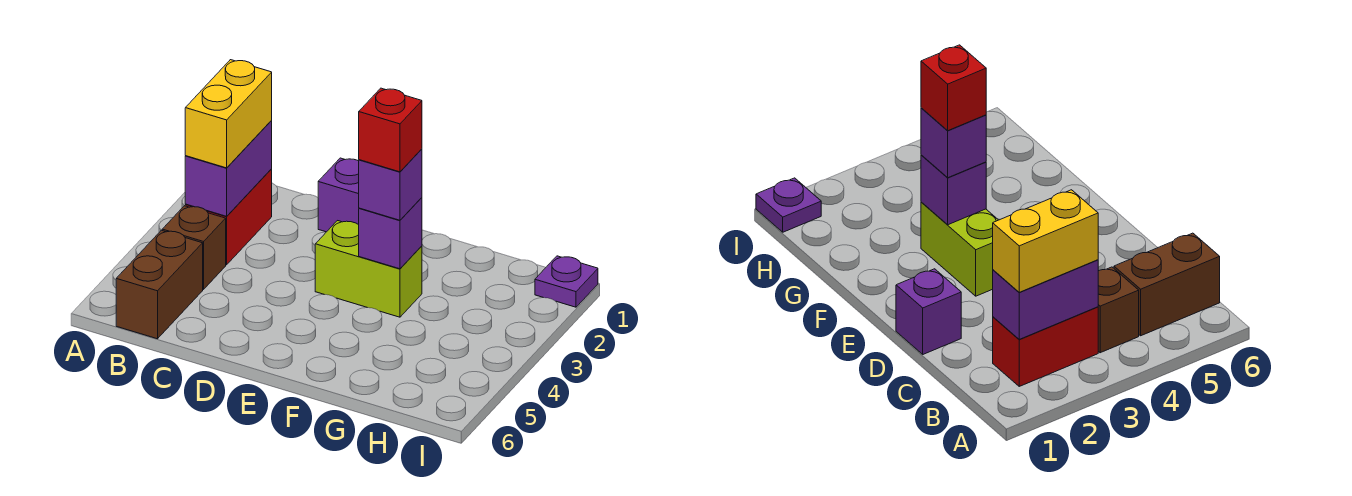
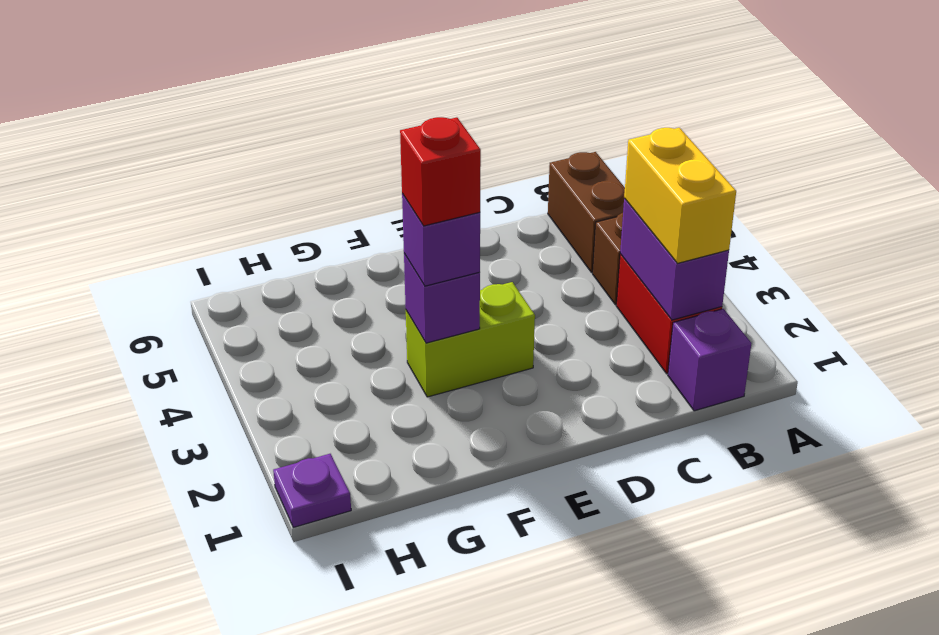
purple brick D1 level 1 -> purple brick B1 level 1

